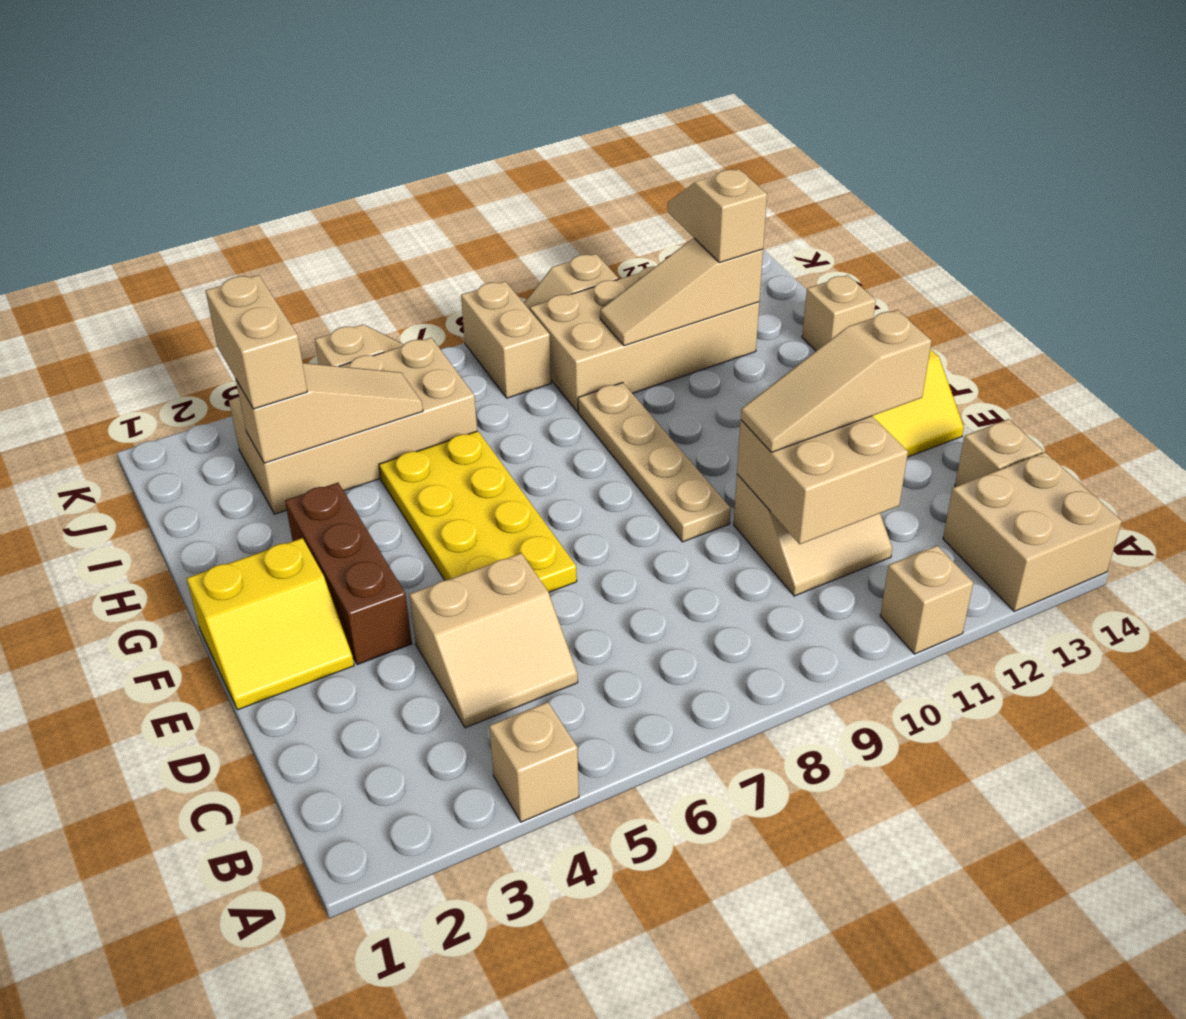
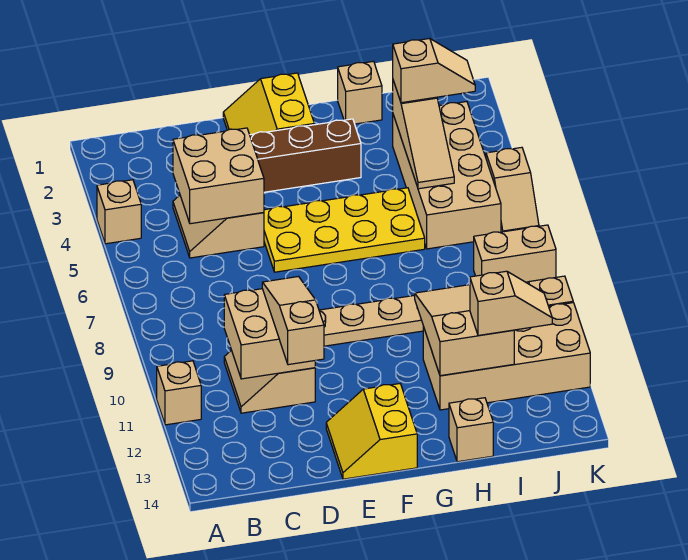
tan brick A13:B14 level 1 -> tan brick C4:D5 level 2
tan brick C14 level 1 -> tan brick H1 level 1
tan brick I3:J3 level 3 -> tan slope I3:J3 level 3 top I
tan brick I9:J12 level 1 -> tan brick H11:K12 level 1
tan slope I10:I12 level 2 top 12 -> tan slope H10:I12 level 2 top 12

